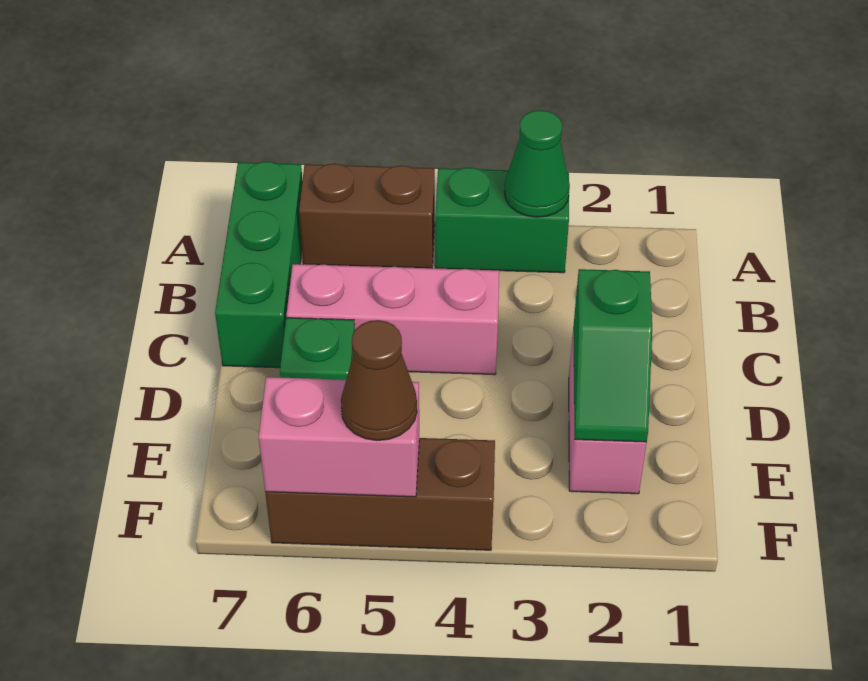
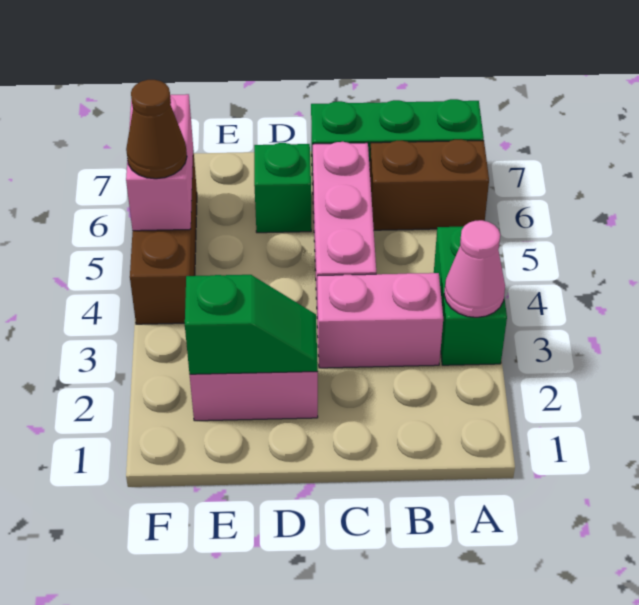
green cone A3 level 2 -> pink cone A3 level 2
brown brick A5:A6 level 1 -> brown brick A6:B6 level 1
none -> pink brick B3:C3 level 1
green slope D2:E2 level 2 top D -> green slope D2:E2 level 2 top E

